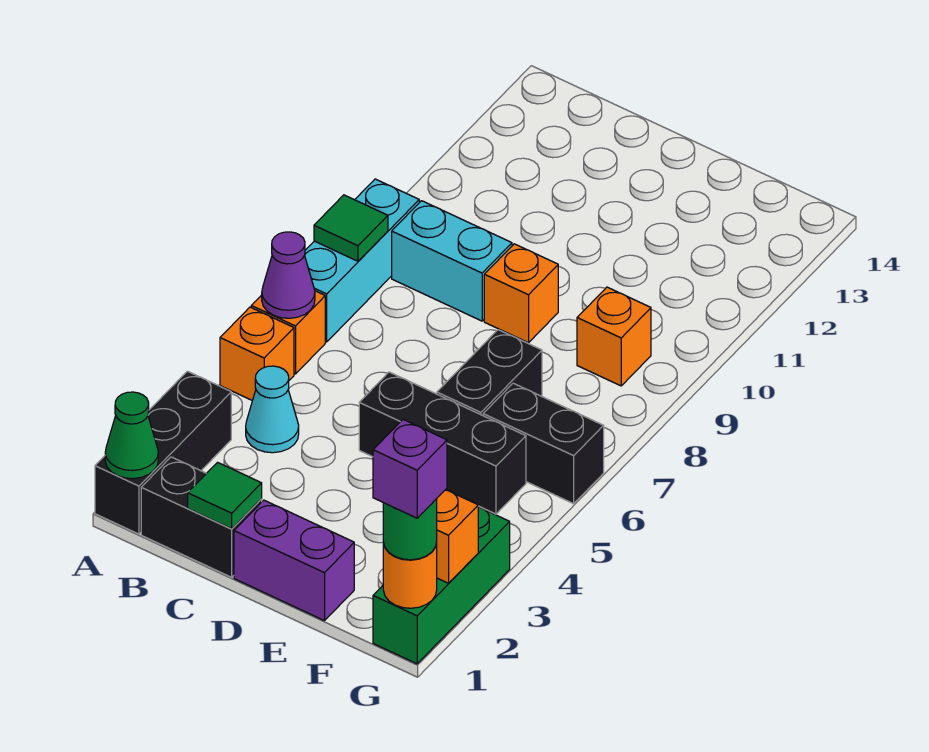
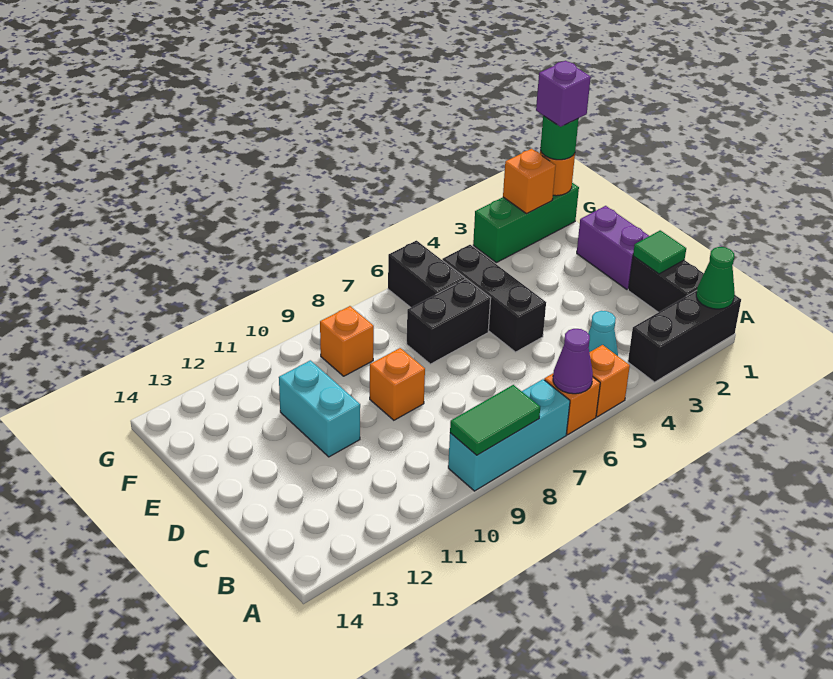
green tile A8 level 2 -> green tile A8:A9 level 2
cyan brick B9:C9 level 1 -> cyan brick D11:E11 level 1

